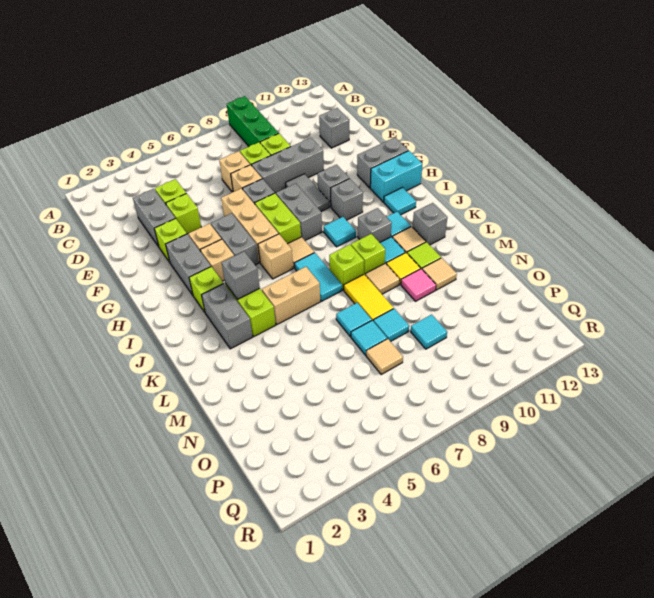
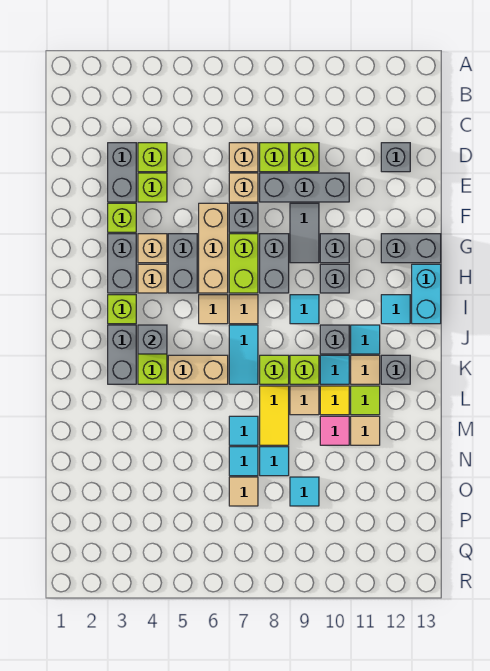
green brick A9:C9 level 1 -> none
cyan brick H12:H13 level 1 -> cyan brick H13:I13 level 1
tan brick I6 level 1 -> tan tile I6 level 1

